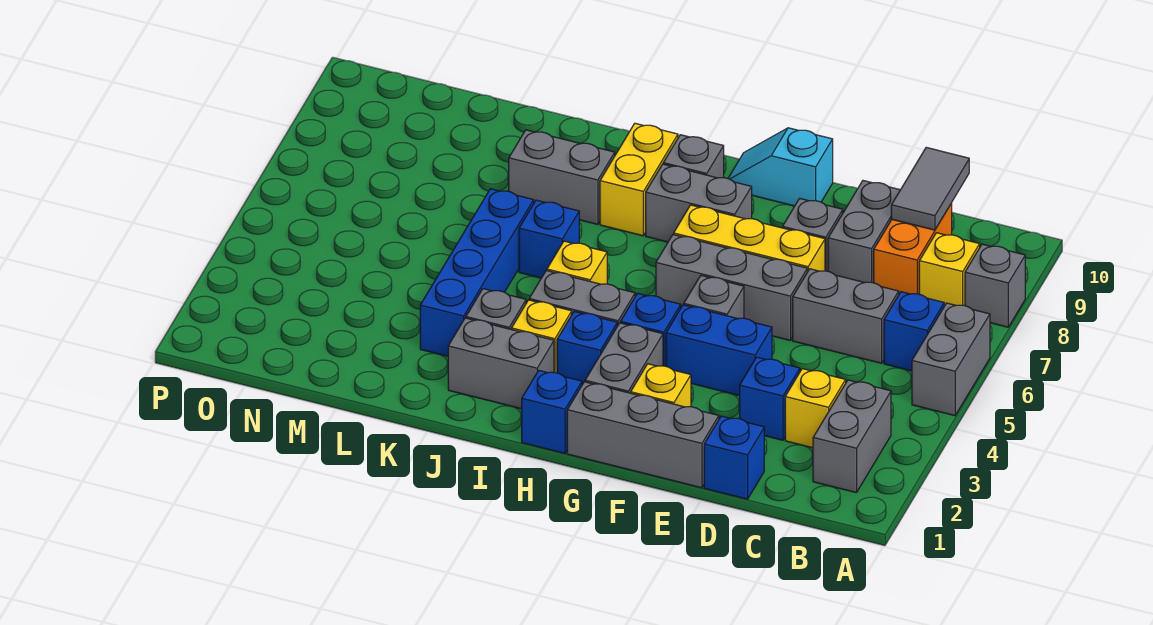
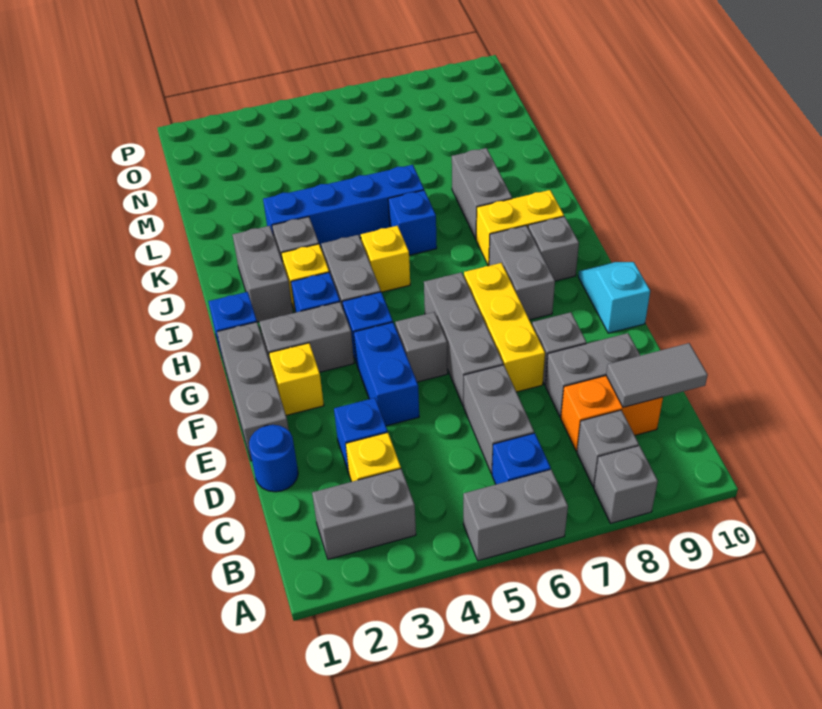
yellow brick B8 level 1 -> grey brick B8 level 1
blue brick D1 level 1 -> blue round brick D1 level 1

